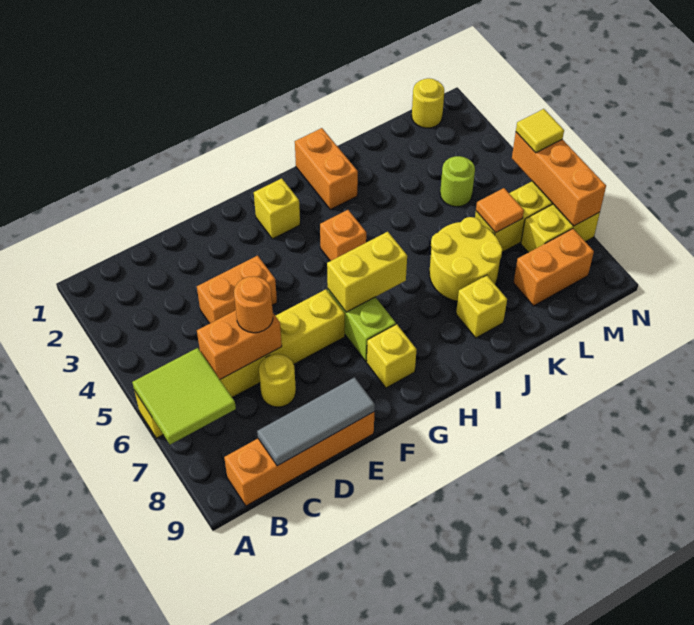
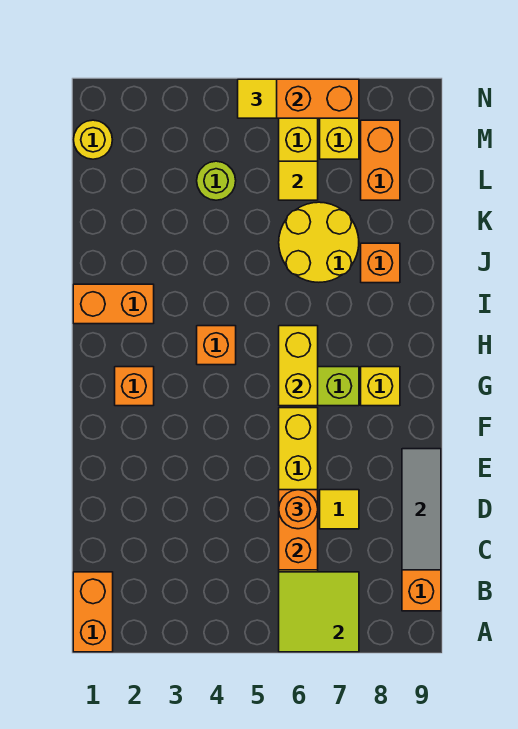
orange brick D4:E4 level 1 -> orange brick A1:B1 level 1
yellow round brick D7 level 1 -> yellow tile D7 level 1
yellow brick G2 level 1 -> orange brick G2 level 1
yellow brick J8 level 1 -> orange brick J8 level 1
orange tile L6 level 2 -> yellow tile L6 level 2

